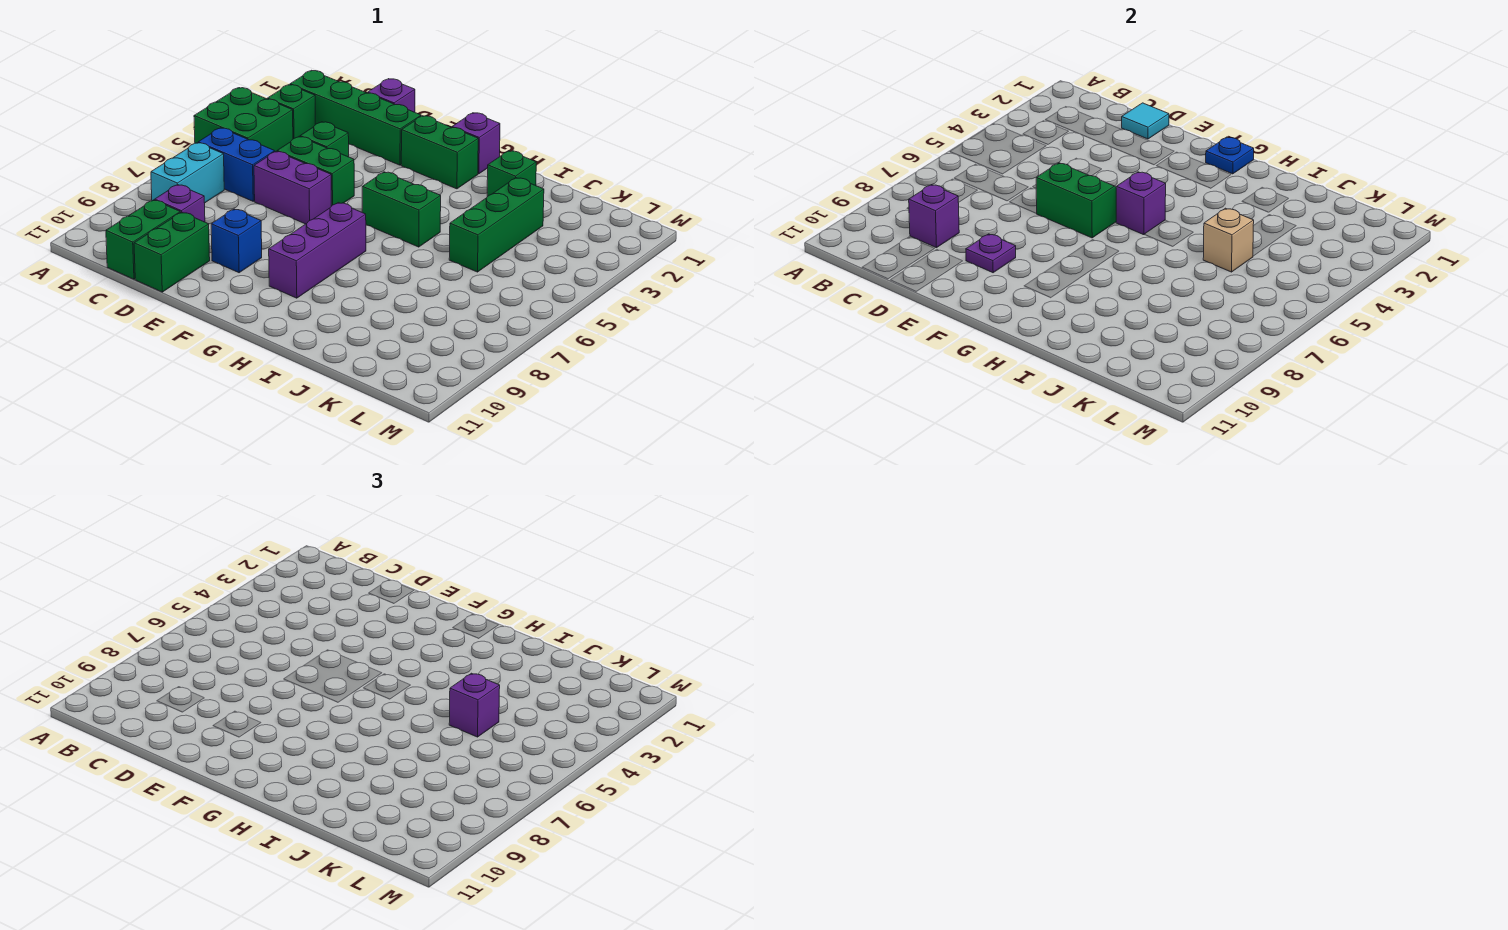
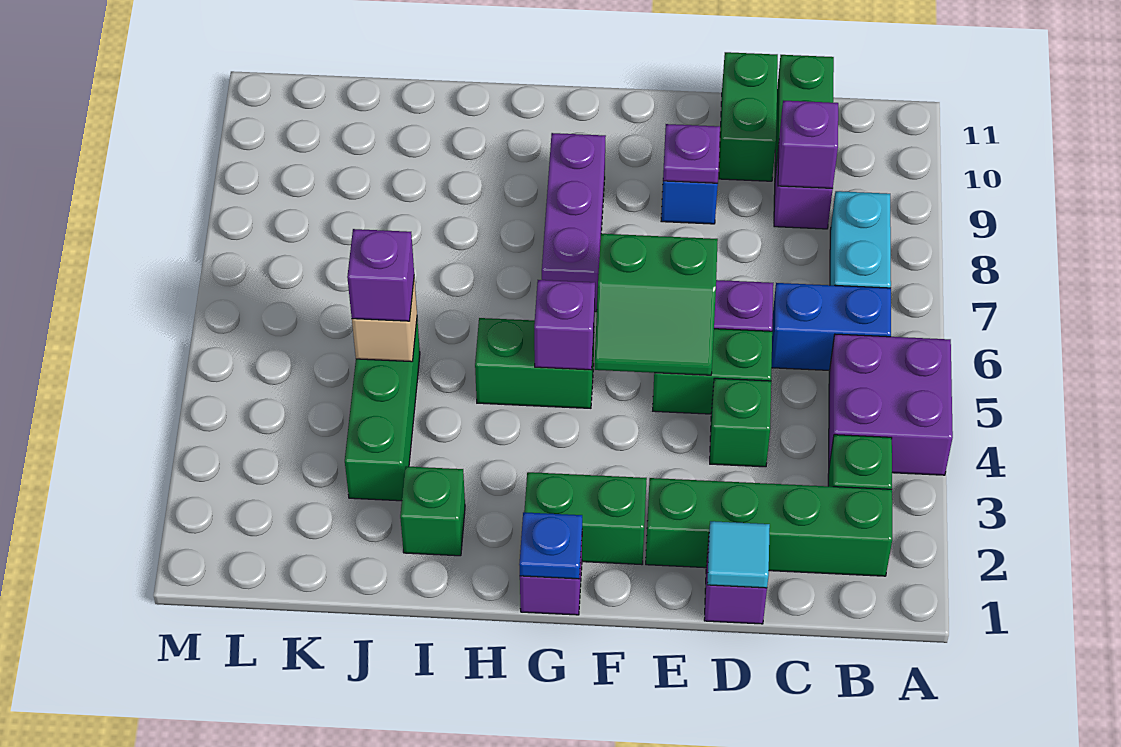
green brick A4:B5 level 1 -> purple brick A4:B5 level 1

